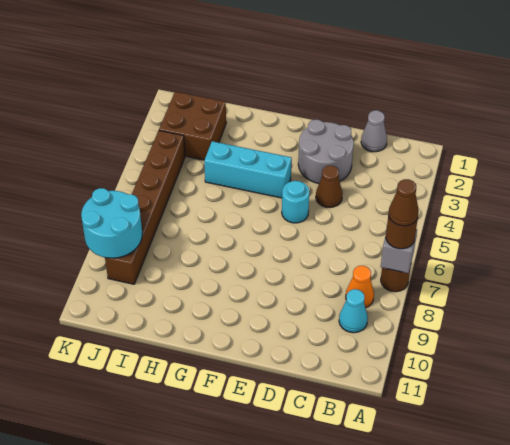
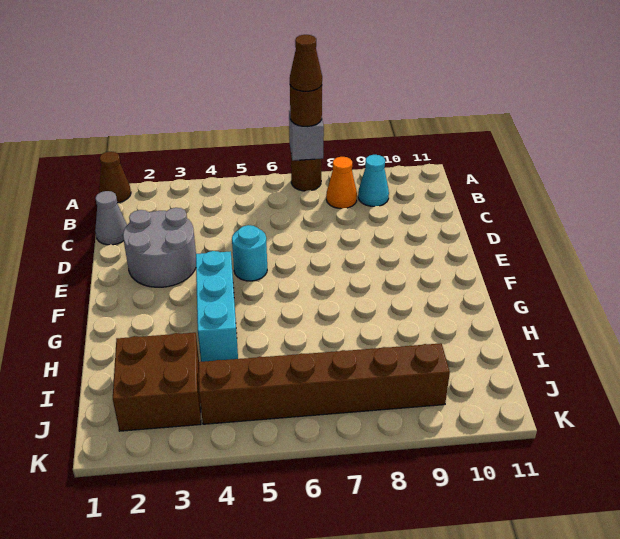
brown cone D4 level 1 -> brown cone A1 level 1
cyan round brick J8:K9 level 2 -> none

